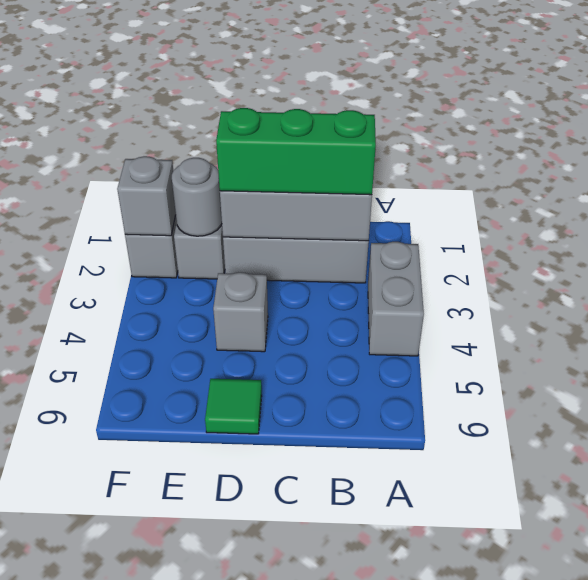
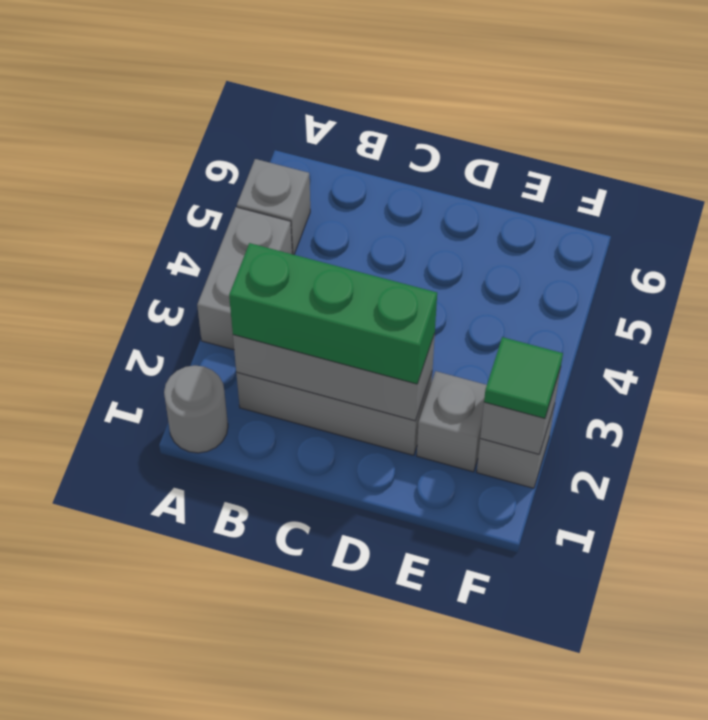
grey brick D4 level 1 -> grey brick A5 level 1
green tile D6 level 1 -> green tile F2 level 3
grey round brick E2 level 2 -> grey round brick A1 level 1

